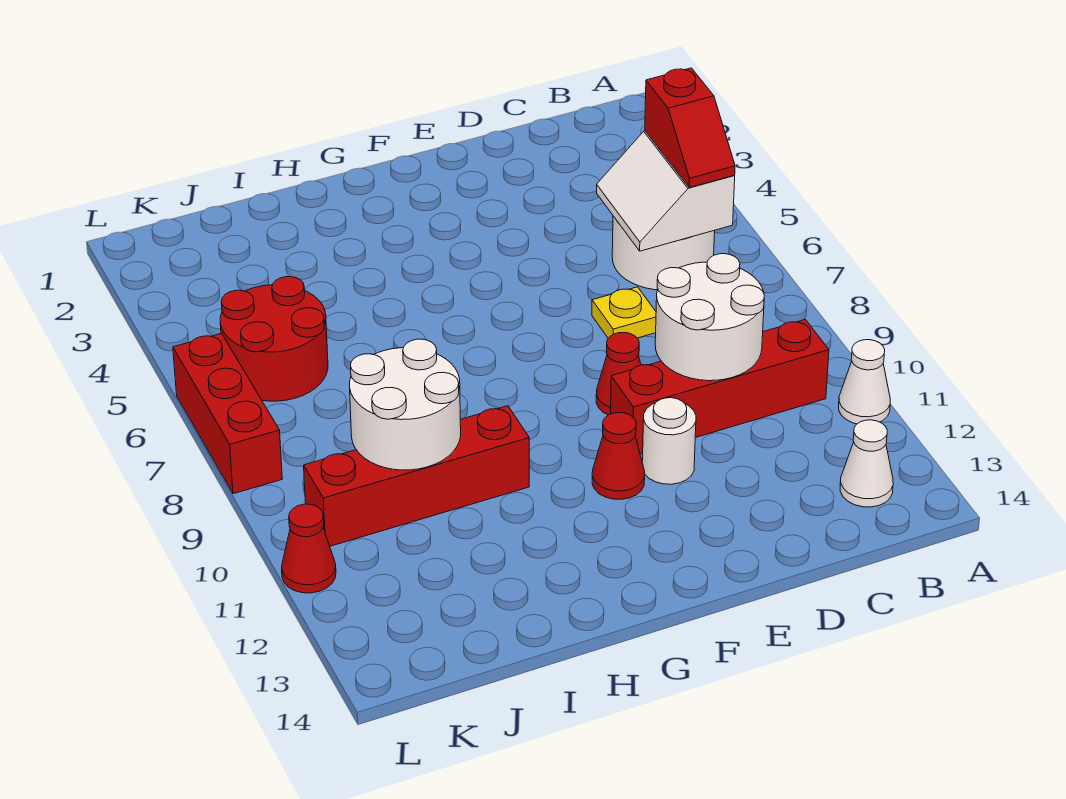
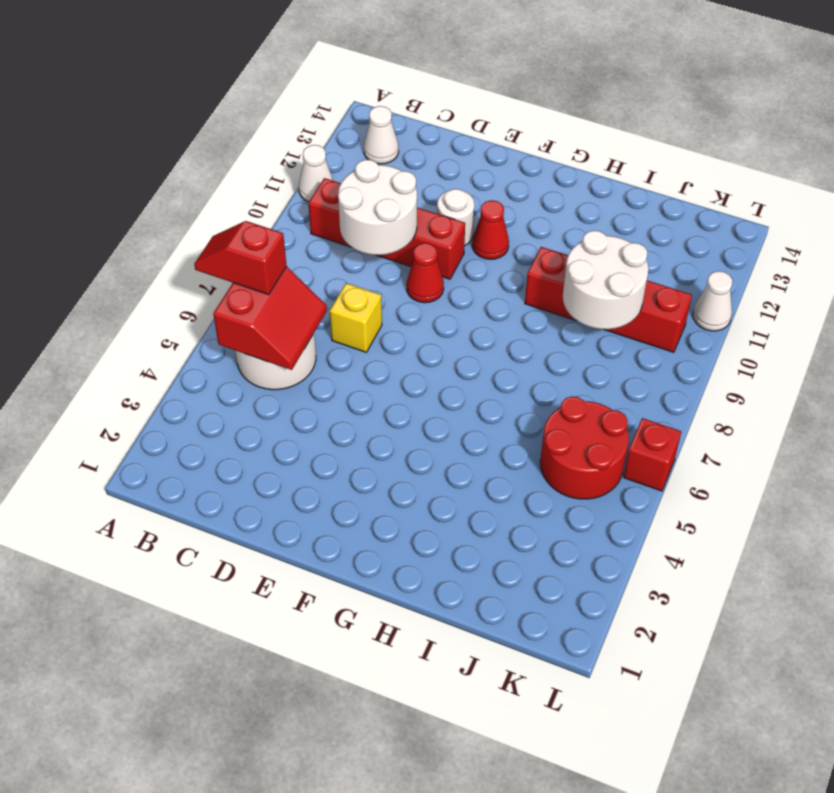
white slope B5:C6 level 2 top B -> red slope B5:C6 level 2 top B
red slope B5:B6 level 3 top 5 -> red slope A6:B6 level 3 top B
yellow plate D7 level 1 -> yellow brick D7 level 1
red brick L6:L8 level 1 -> red brick L6 level 1
red cone L11 level 1 -> white cone L11 level 1

